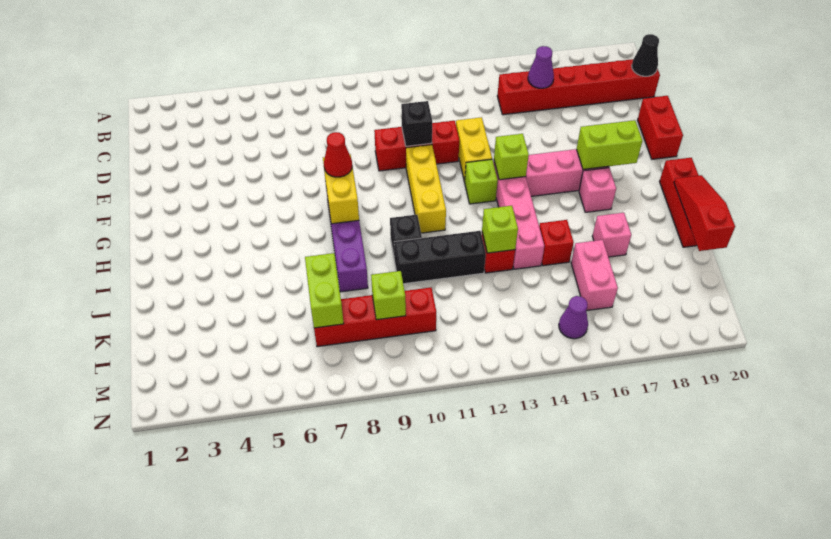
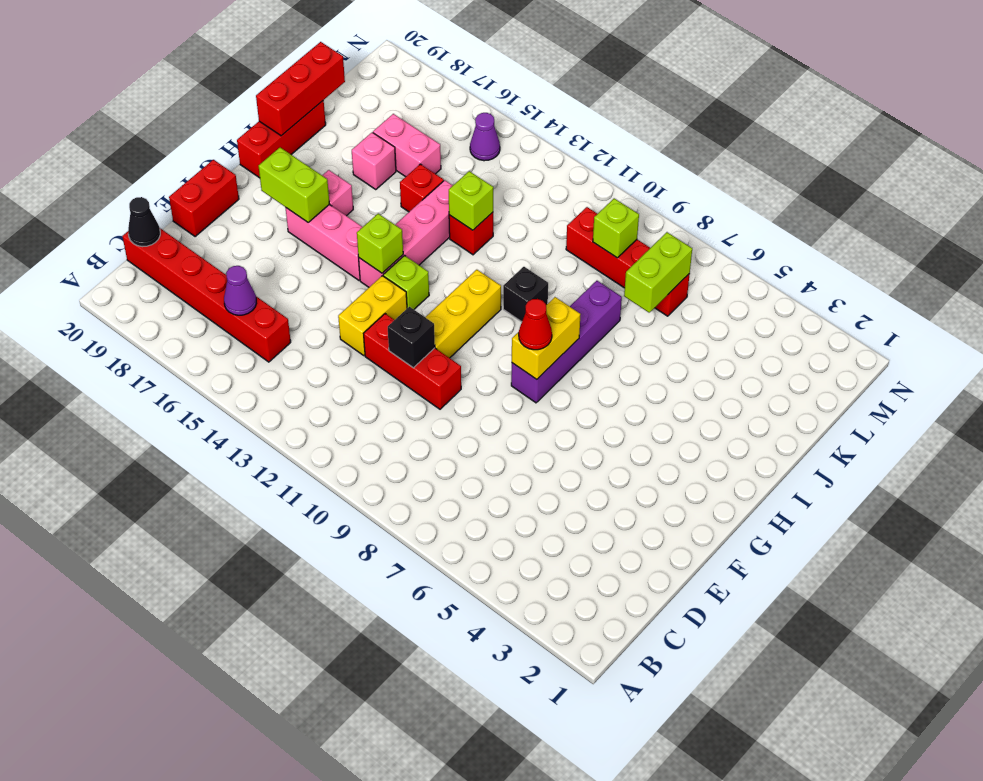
red slope I20:K20 level 2 top K -> red brick I20:K20 level 2
black brick J10:J12 level 1 -> none
pink brick K16:L16 level 1 -> pink brick K16:K17 level 1

